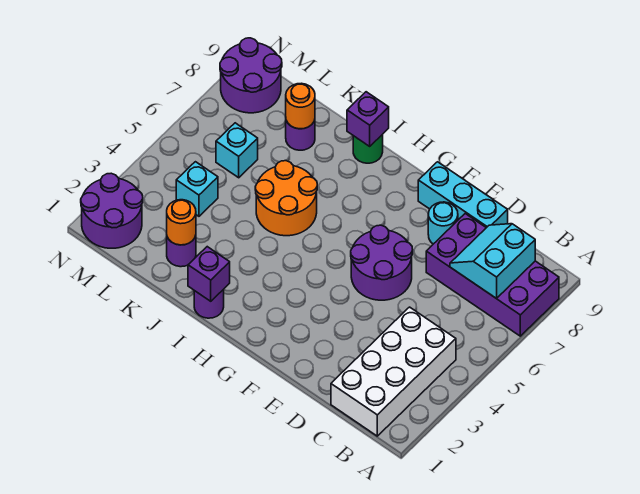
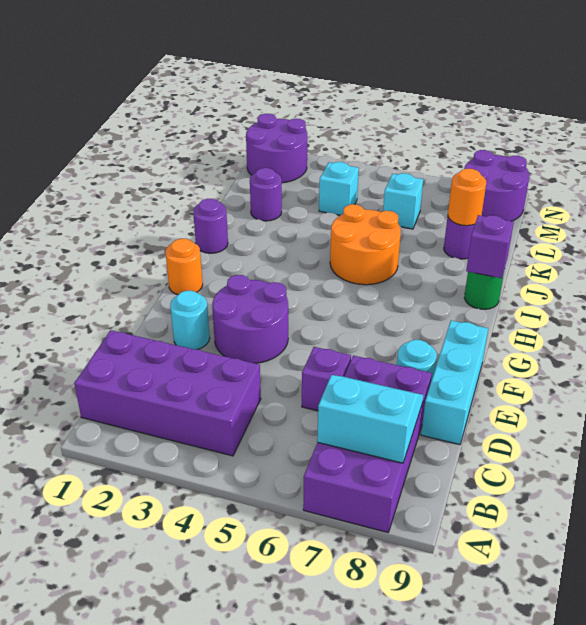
white brick B1:C4 level 1 -> purple brick B1:C4 level 1
none -> cyan round brick E2 level 1
purple round brick E5:F6 level 1 -> purple round brick E3:F4 level 1
purple brick I1 level 2 -> purple brick D6 level 1
orange round brick K2 level 2 -> orange round brick G1 level 1

